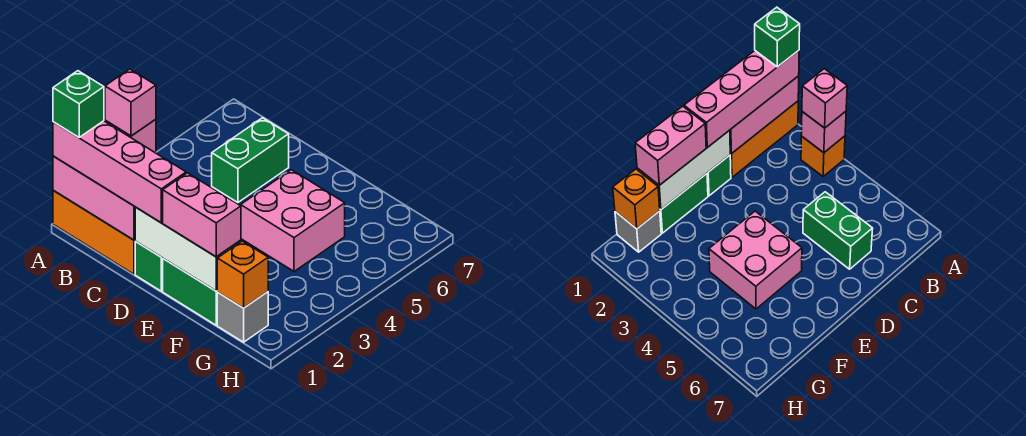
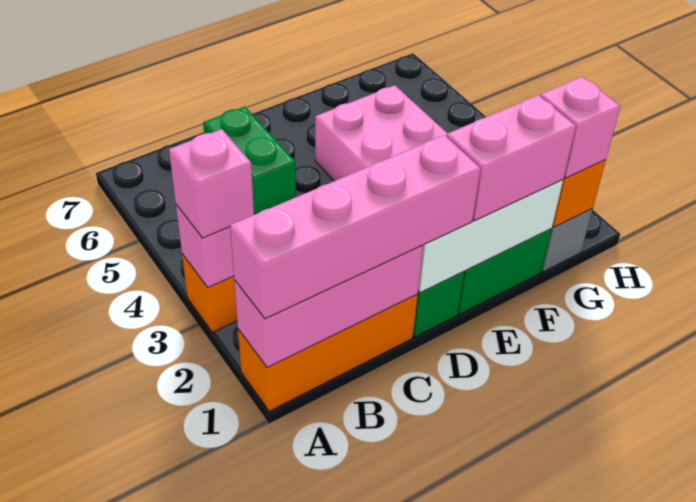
green brick A1 level 4 -> none
none -> pink brick G1 level 3

